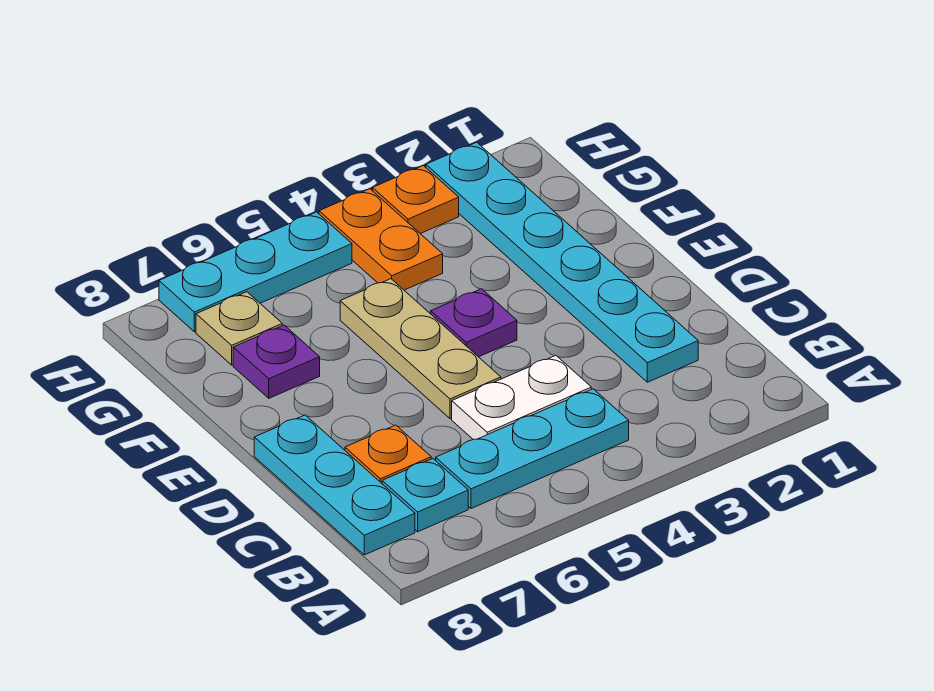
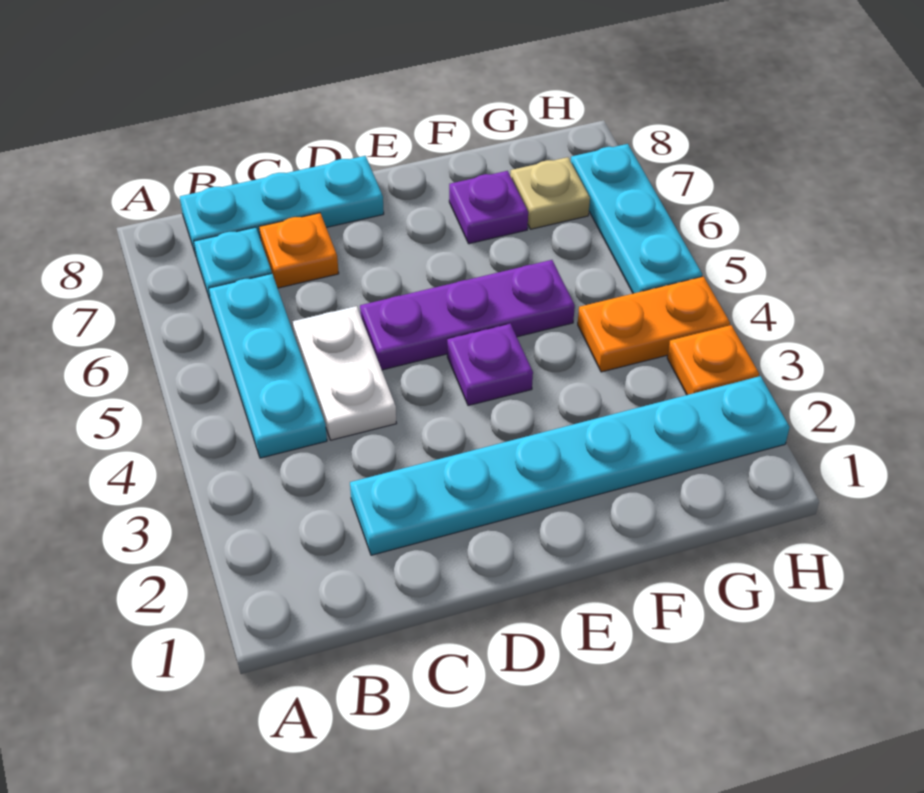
tan plate D5:F5 level 1 -> purple plate D5:F5 level 1

